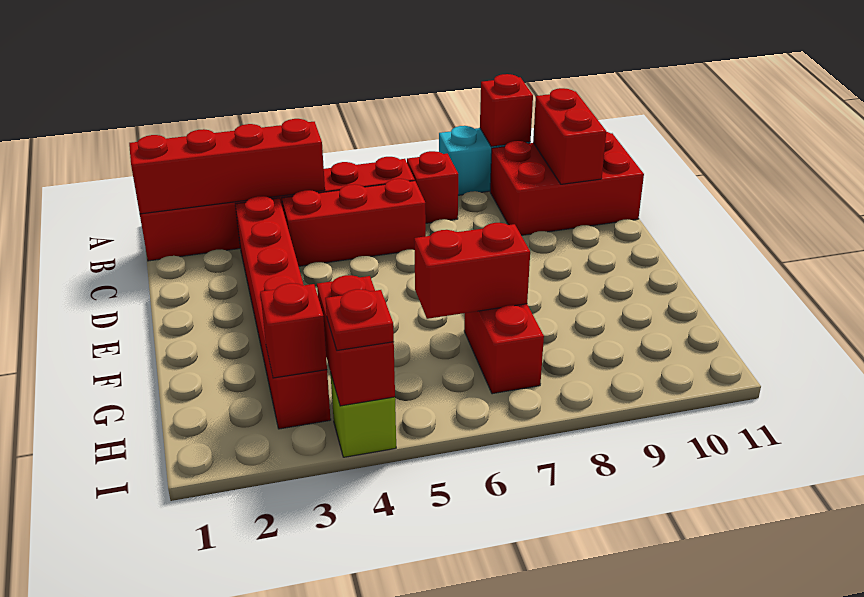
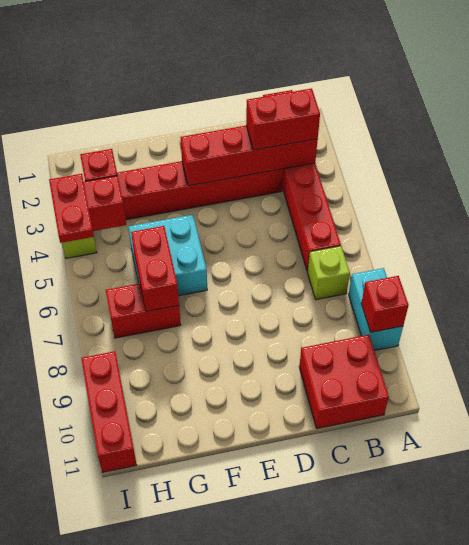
red brick B1:B4 level 2 -> red brick B3:E3 level 2
red brick B7 level 1 -> lime brick B7 level 1
red brick B9:C11 level 1 -> red brick B10:C11 level 1
red brick B10:C10 level 2 -> red brick B3:C3 level 3
red brick C4:C6 level 1 -> red brick I9:I11 level 1
none -> cyan brick F5:G6 level 1
red plate I4 level 3 -> red plate I4:I5 level 3

